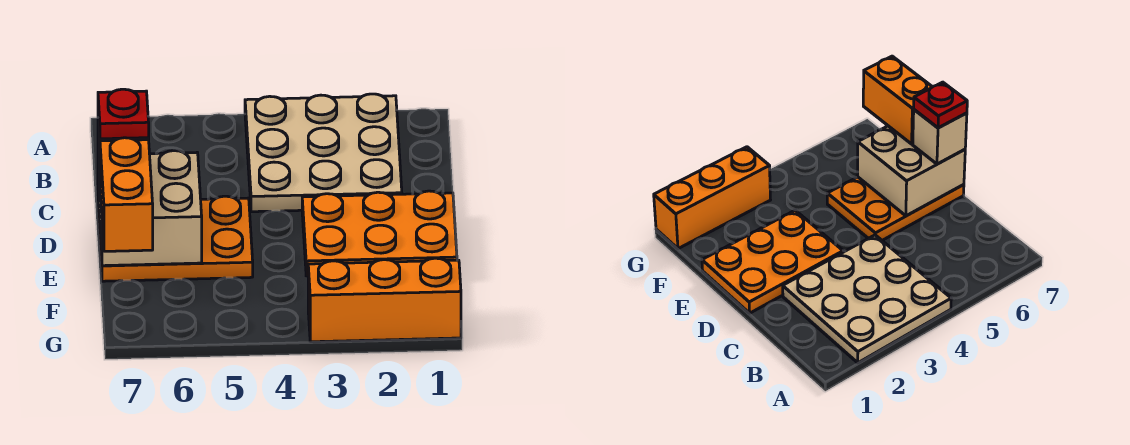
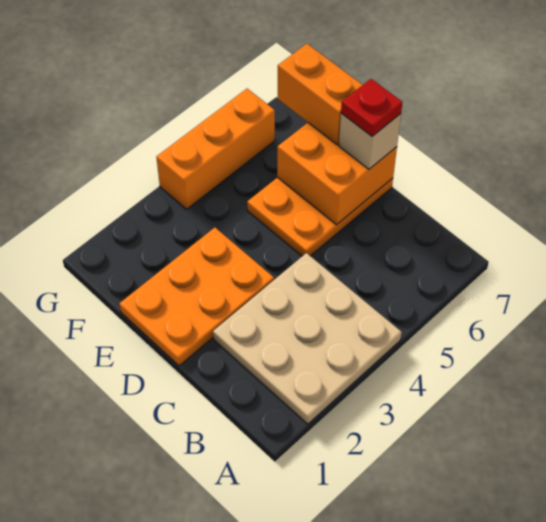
tan brick D6:E7 level 2 -> orange brick D6:E7 level 2
orange brick G1:G3 level 1 -> orange brick G4:G6 level 1

